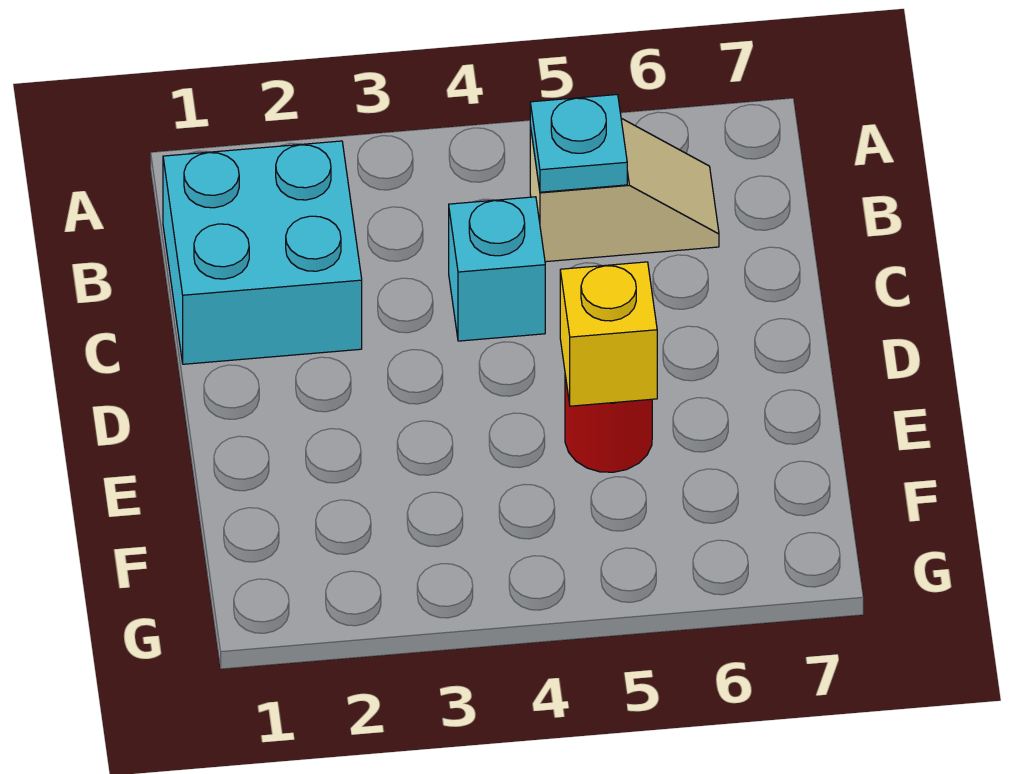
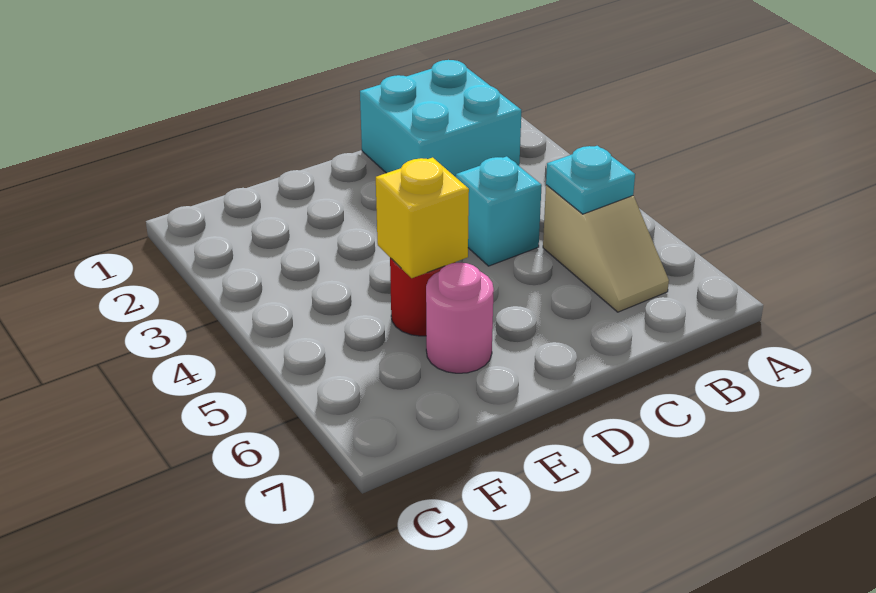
none -> pink round brick E6 level 1

